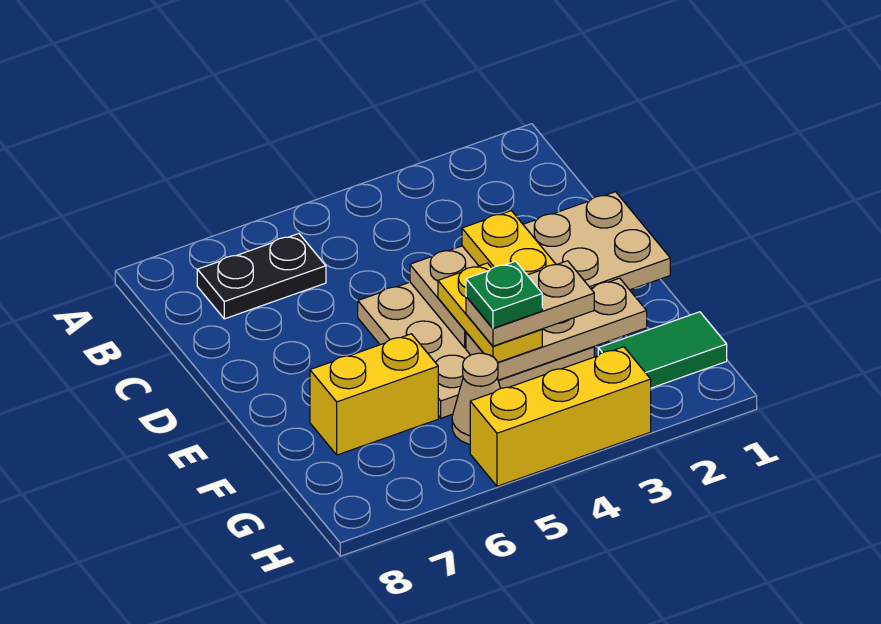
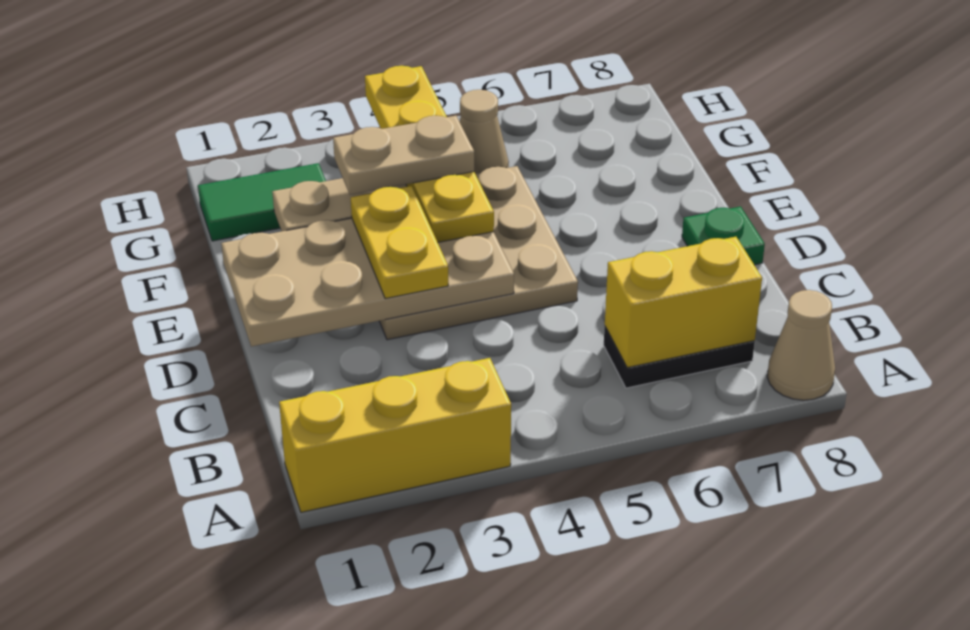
none -> tan cone A8 level 1
yellow plate E4:F4 level 3 -> yellow plate E4:H4 level 3
green plate F4 level 5 -> green plate D8 level 1
yellow brick F6:F7 level 1 -> yellow brick B6:B7 level 2
yellow brick H3:H5 level 1 -> yellow brick A1:A3 level 1

